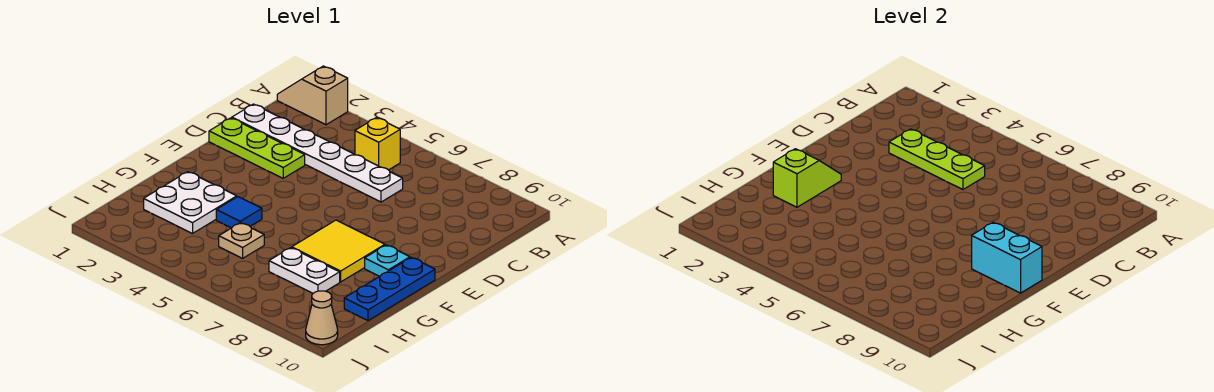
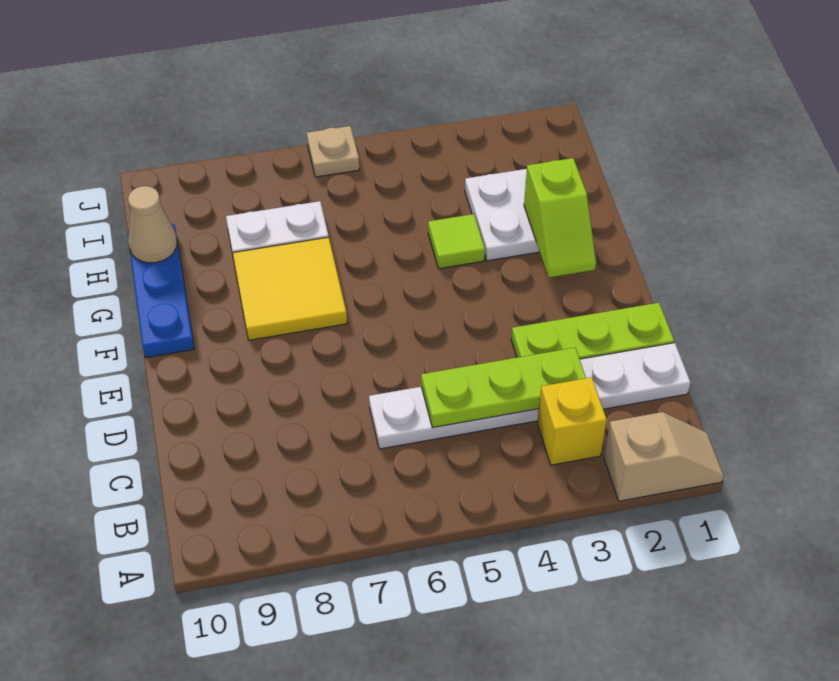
yellow brick B5 level 1 -> yellow brick B3 level 1
cyan plate F9 level 1 -> none
cyan brick F9:F10 level 2 -> none
blue tile G4 level 1 -> lime tile G4 level 1
tan plate H5 level 1 -> tan plate J6 level 1
tan cone J10 level 1 -> tan cone H10 level 2

